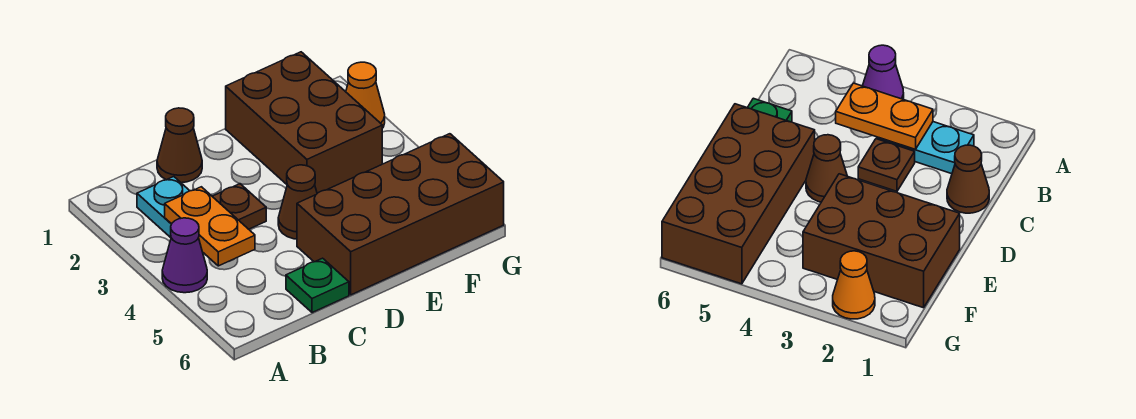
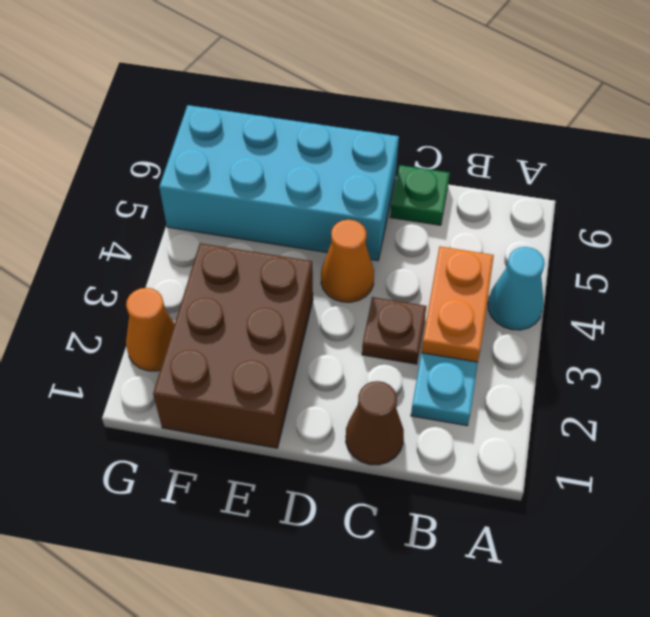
purple cone A4 level 1 -> cyan cone A4 level 1
brown cone D4 level 1 -> orange cone D4 level 1
brown brick D5:G6 level 1 -> cyan brick D5:G6 level 1

